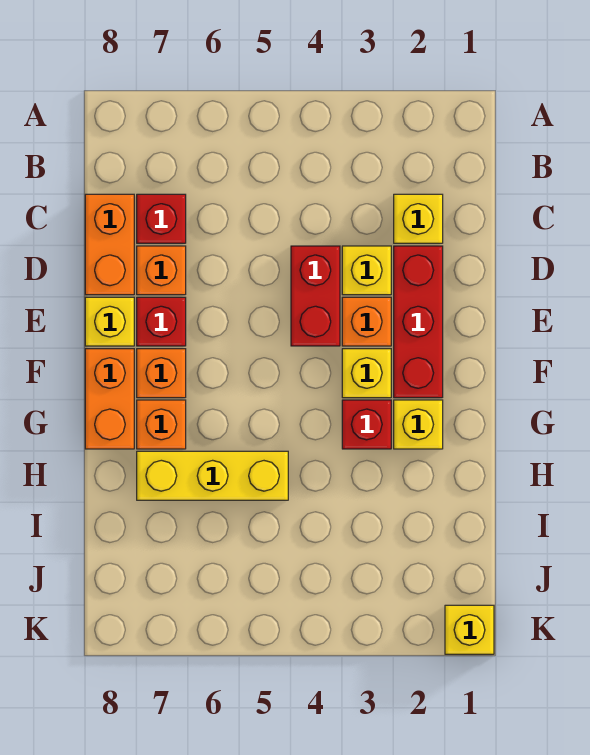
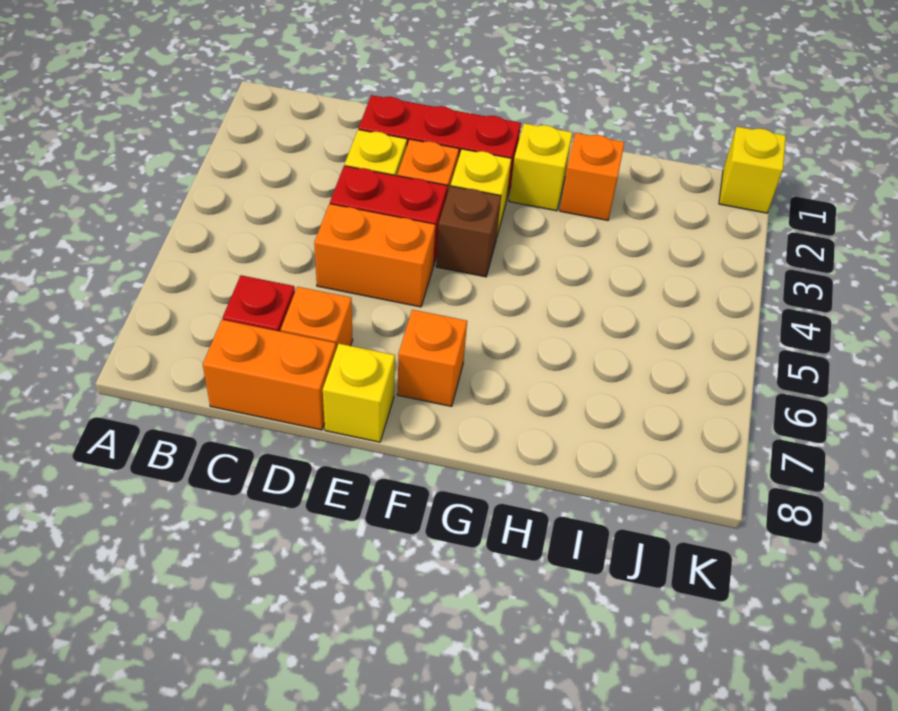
yellow brick C2 level 1 -> none
red brick E7 level 1 -> none
none -> brown brick F4 level 1
orange brick F8:G8 level 1 -> orange brick D5:E5 level 1
red brick G3 level 1 -> none
orange brick G7 level 1 -> orange brick H2 level 1
yellow brick H5:H7 level 1 -> none

